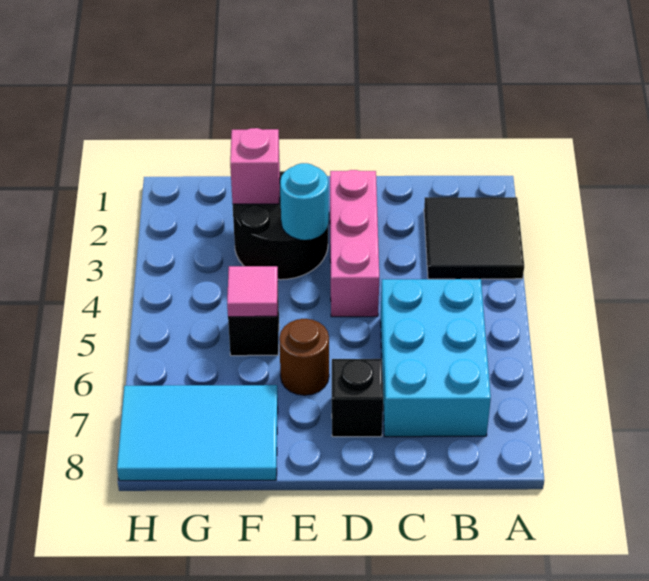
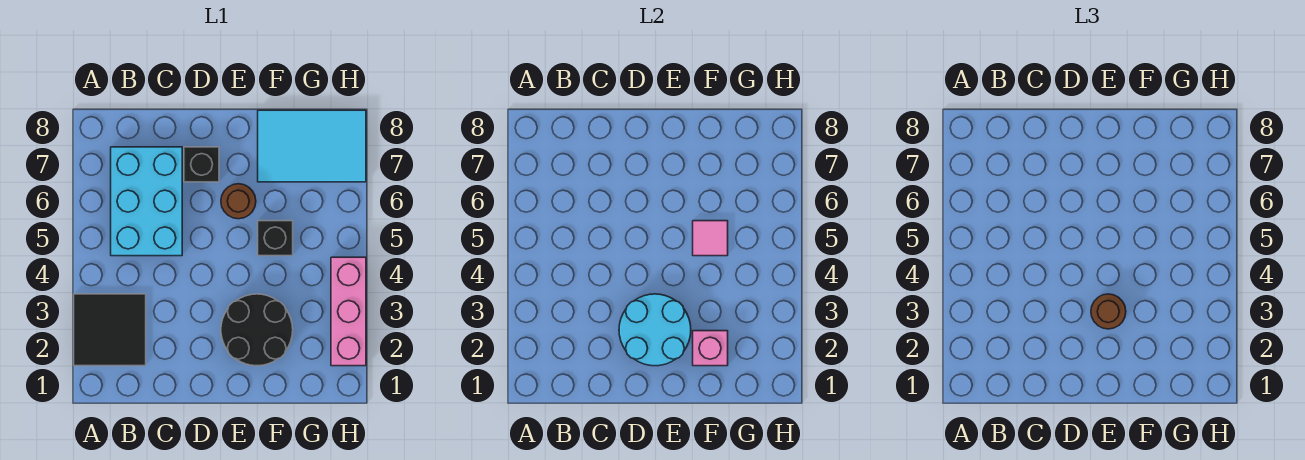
pink brick D2:D4 level 1 -> pink brick H2:H4 level 1
cyan round brick E3 level 2 -> cyan round brick D2:E3 level 2
none -> brown round brick E3 level 3

